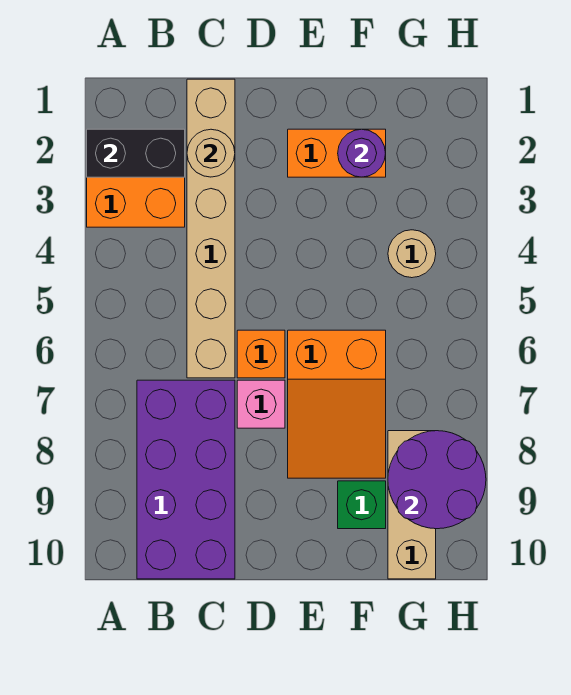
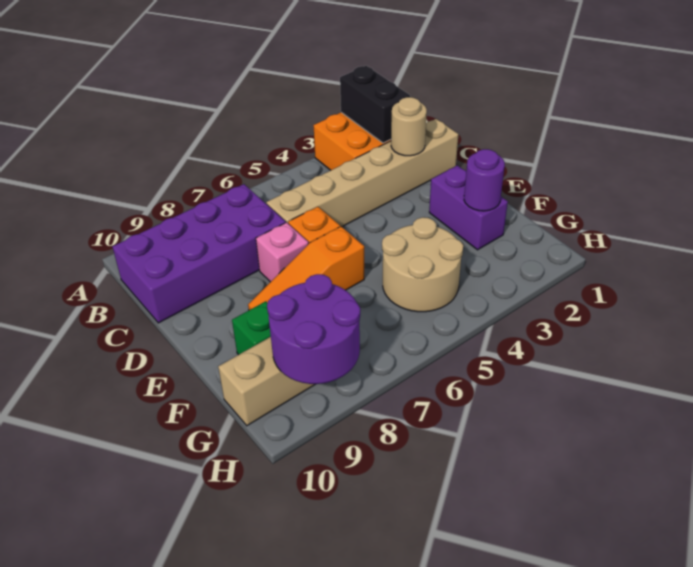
orange brick E2:F2 level 1 -> purple brick E2:F2 level 1
orange slope E6:F8 level 1 top 6 -> orange slope E6:E8 level 1 top 6
tan round brick G4 level 1 -> tan round brick F4:G5 level 1

